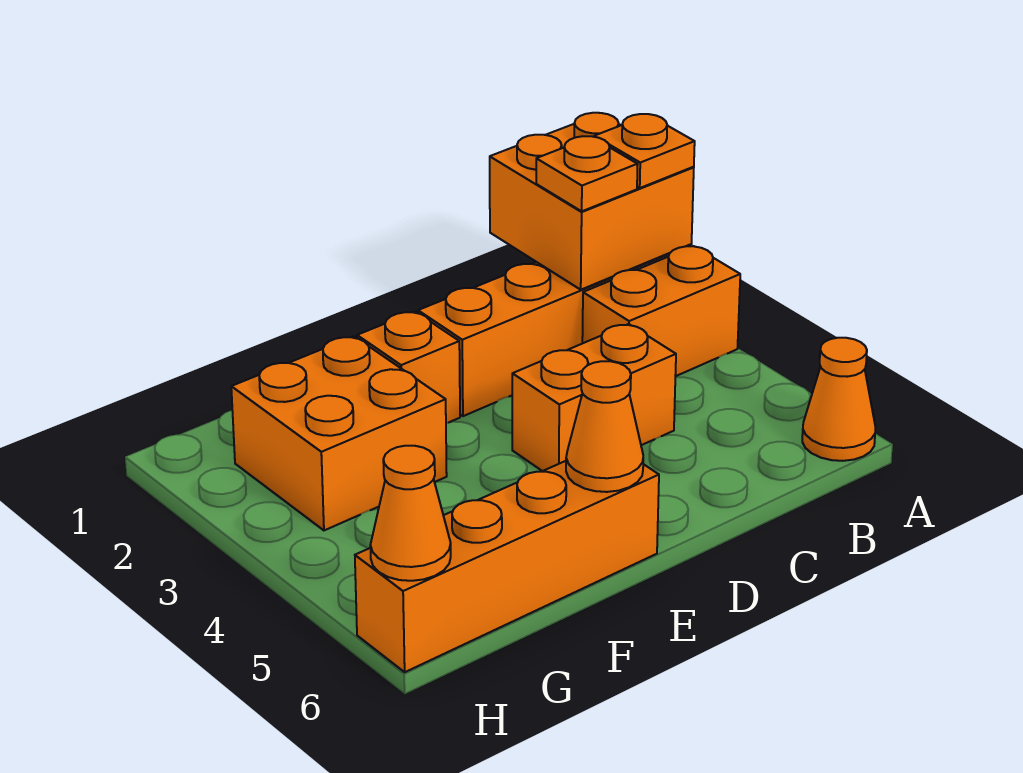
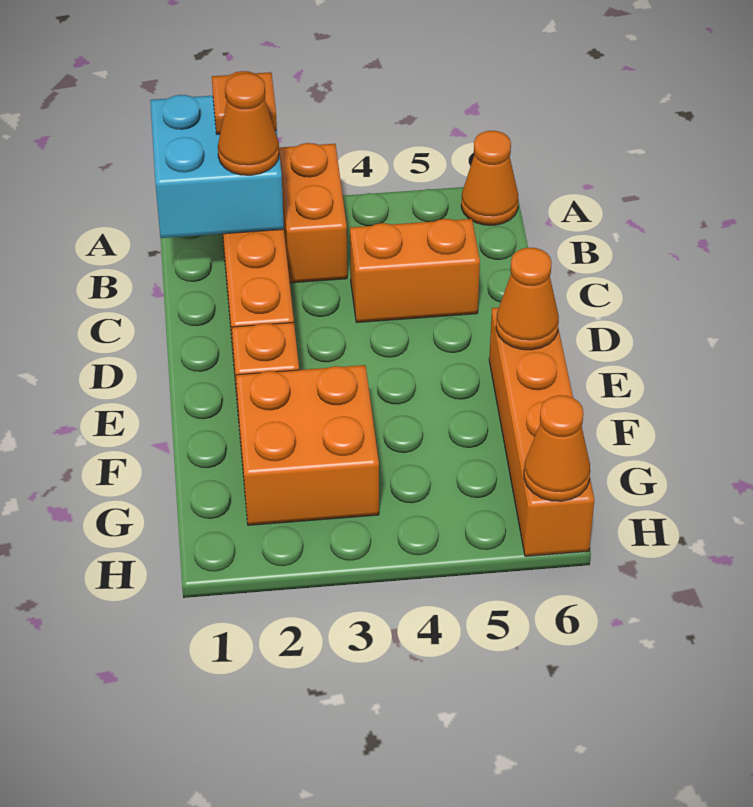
orange brick A1:B2 level 2 -> cyan brick A1:B2 level 2
orange plate B2 level 3 -> orange cone B2 level 3
orange brick C4:D4 level 1 -> orange brick C4:C5 level 1

